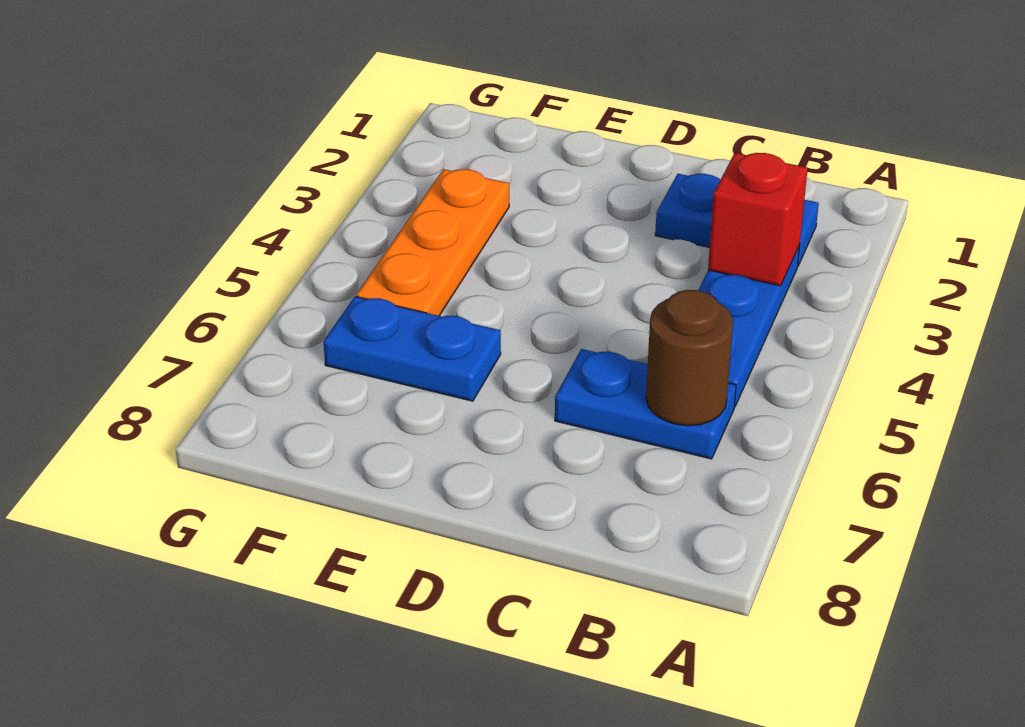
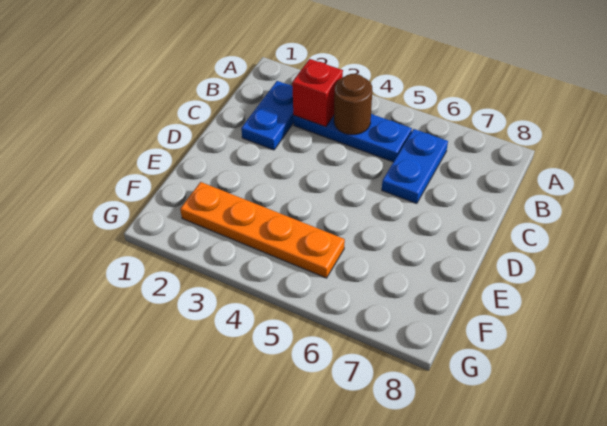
brown round brick B6 level 2 -> brown round brick B4 level 2
blue plate E6:F6 level 1 -> none
orange plate F3:F5 level 1 -> orange plate F2:F5 level 1

